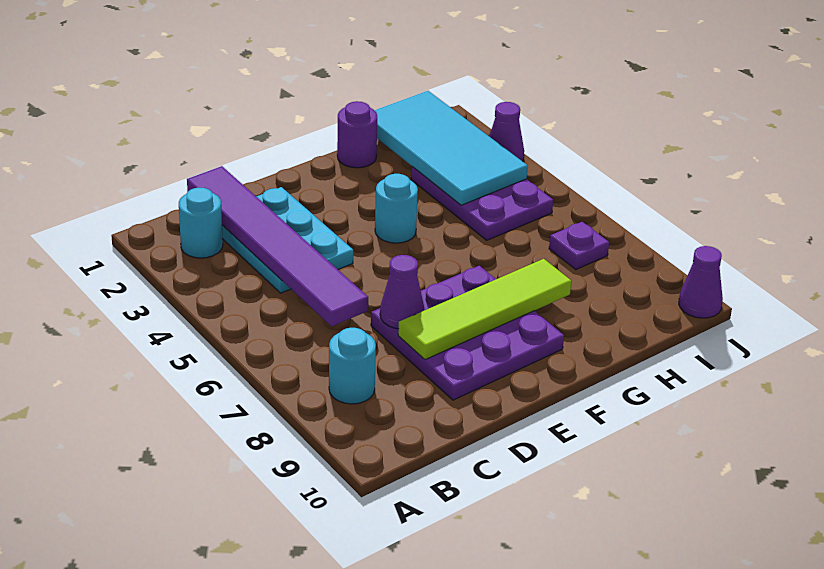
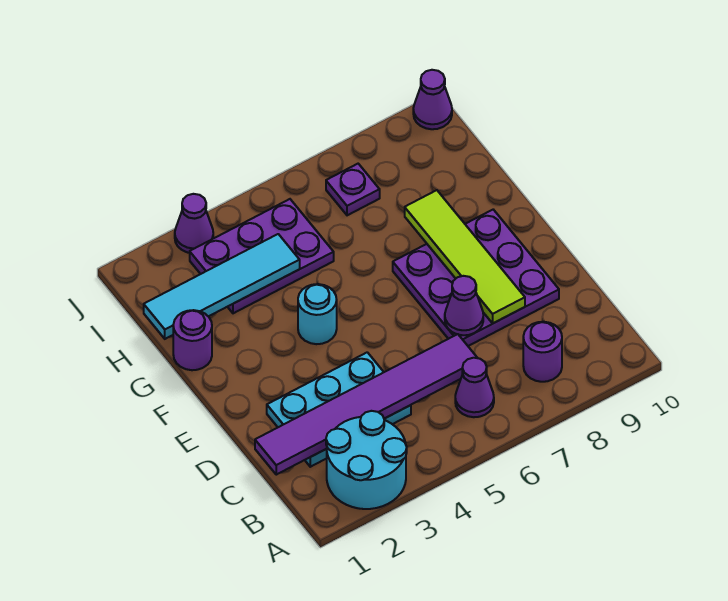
cyan round brick B2 level 1 -> cyan round brick A2:B3 level 1
none -> purple cone B6 level 1
cyan round brick B8 level 1 -> purple round brick B8 level 1
cyan tile H1:I4 level 2 -> cyan tile H1:H4 level 2

